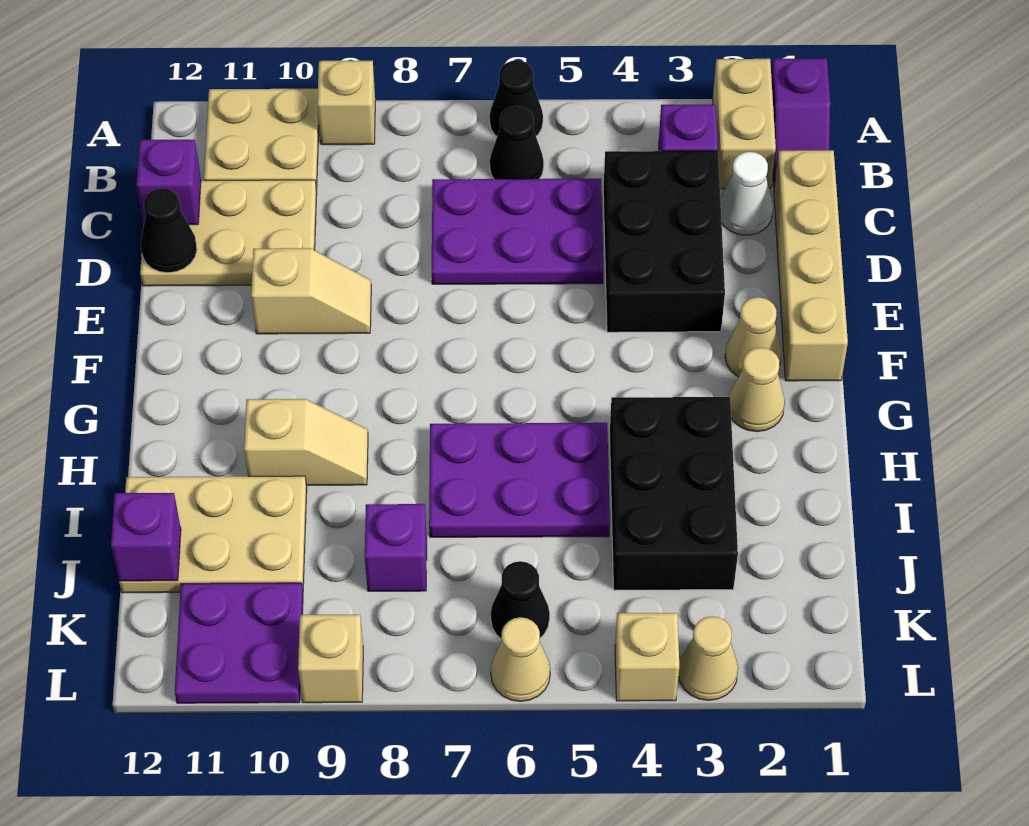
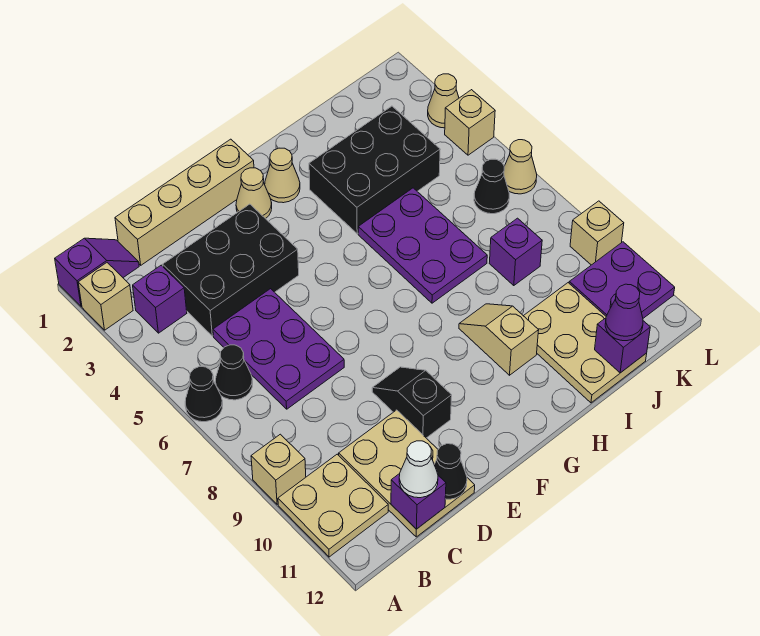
tan brick A2:B2 level 1 -> tan brick A2 level 1
white cone C2 level 1 -> white cone C12 level 3
tan slope E9:E10 level 1 top 10 -> black slope E9:E10 level 1 top 10
none -> purple cone J12 level 3

